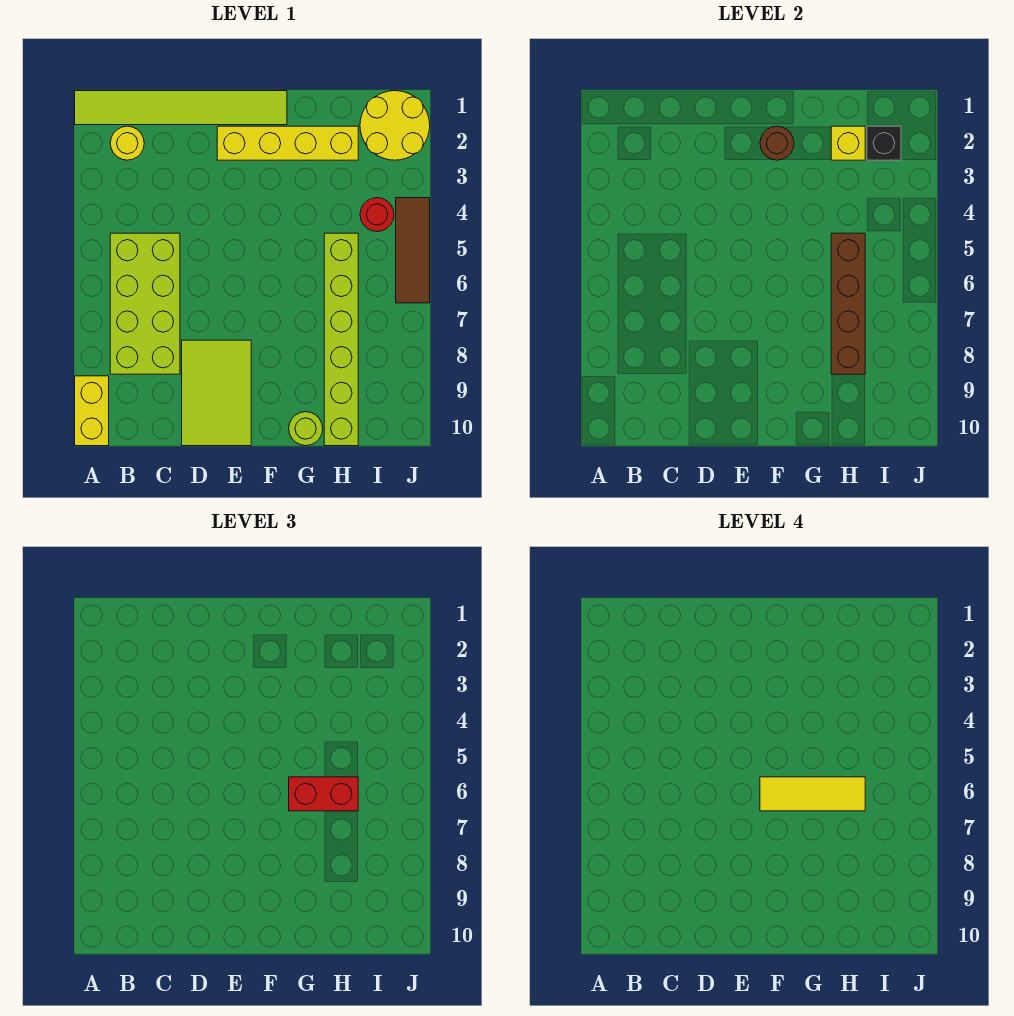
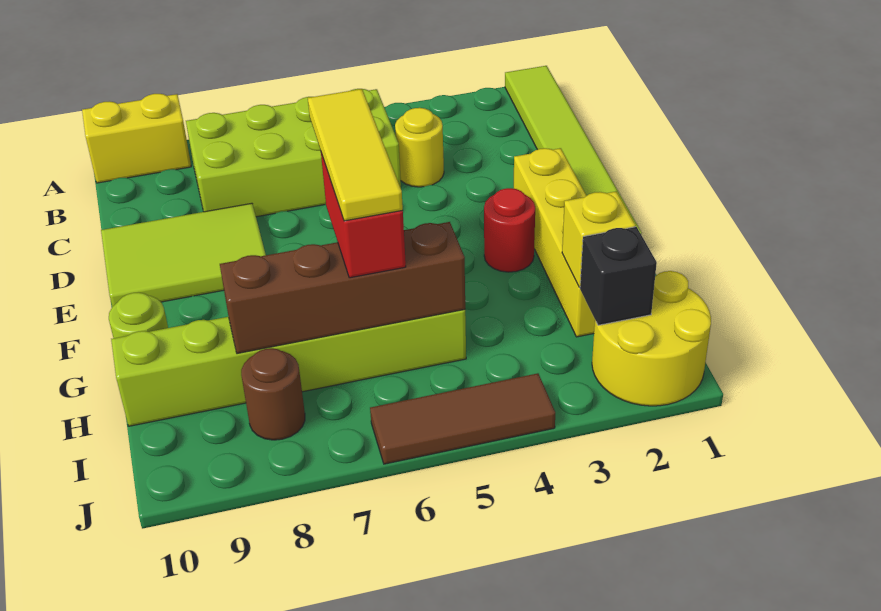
yellow round brick B2 level 1 -> yellow round brick C4 level 1
brown round brick F2 level 2 -> brown round brick I8 level 1
red round brick I4 level 1 -> red round brick F3 level 1

